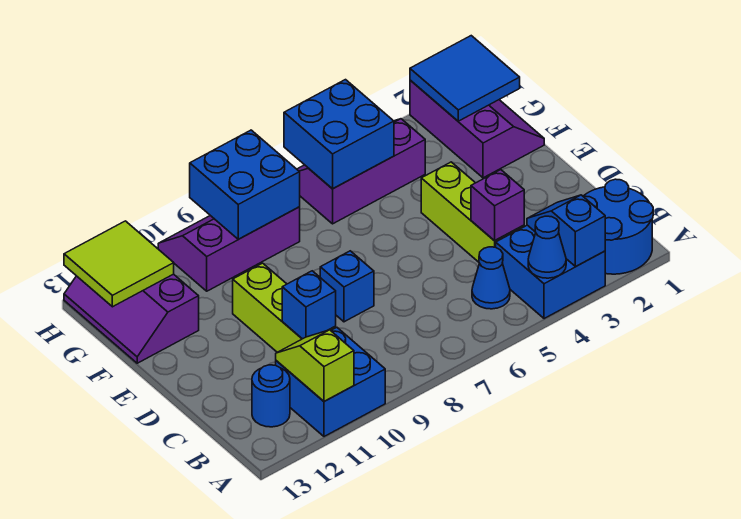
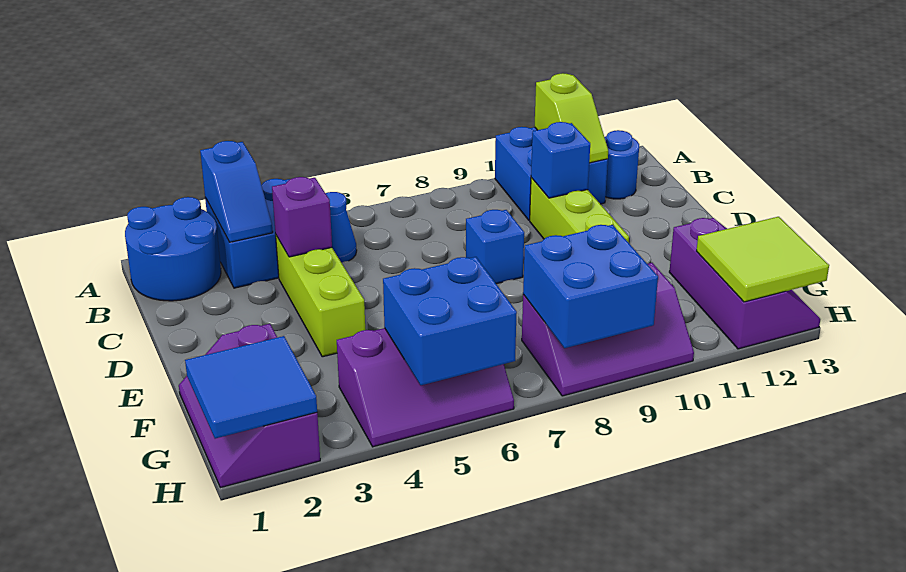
blue cone A4 level 2 -> none

